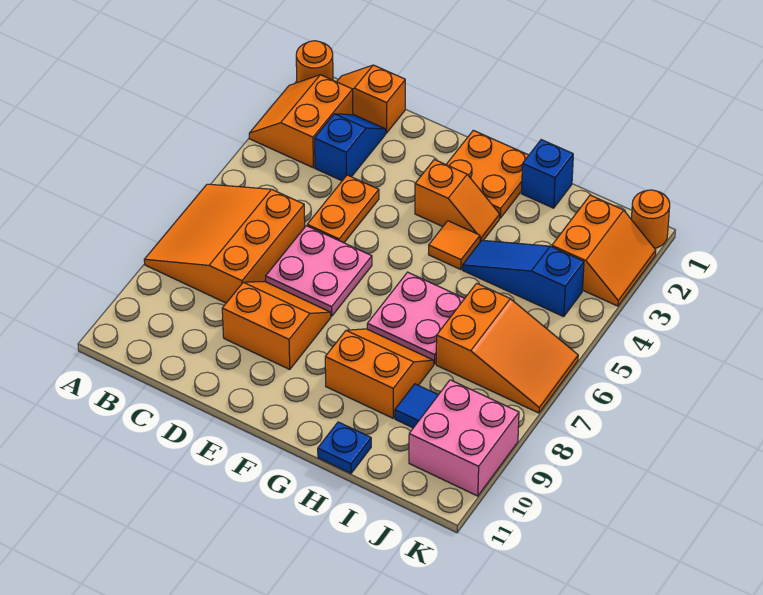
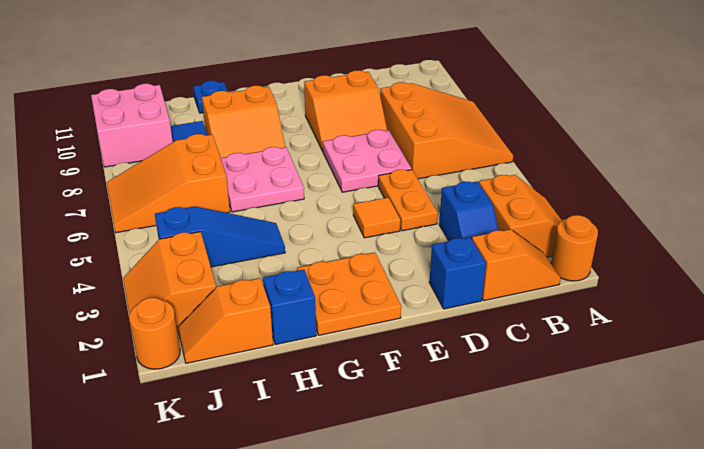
none -> blue brick D1 level 1
orange slope F3:G3 level 1 top F -> orange slope I1:J1 level 1 top I
orange tile G4 level 1 -> orange tile E4 level 1

